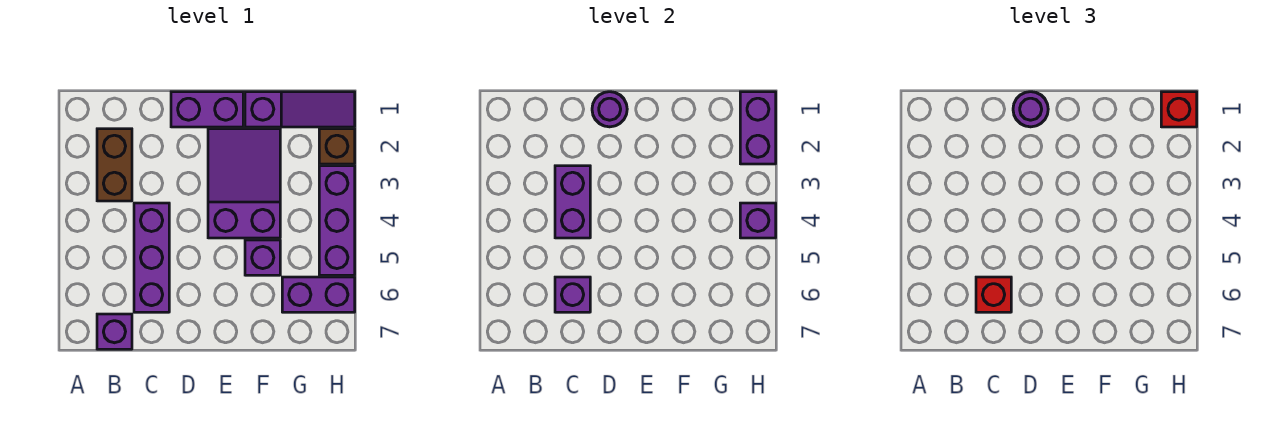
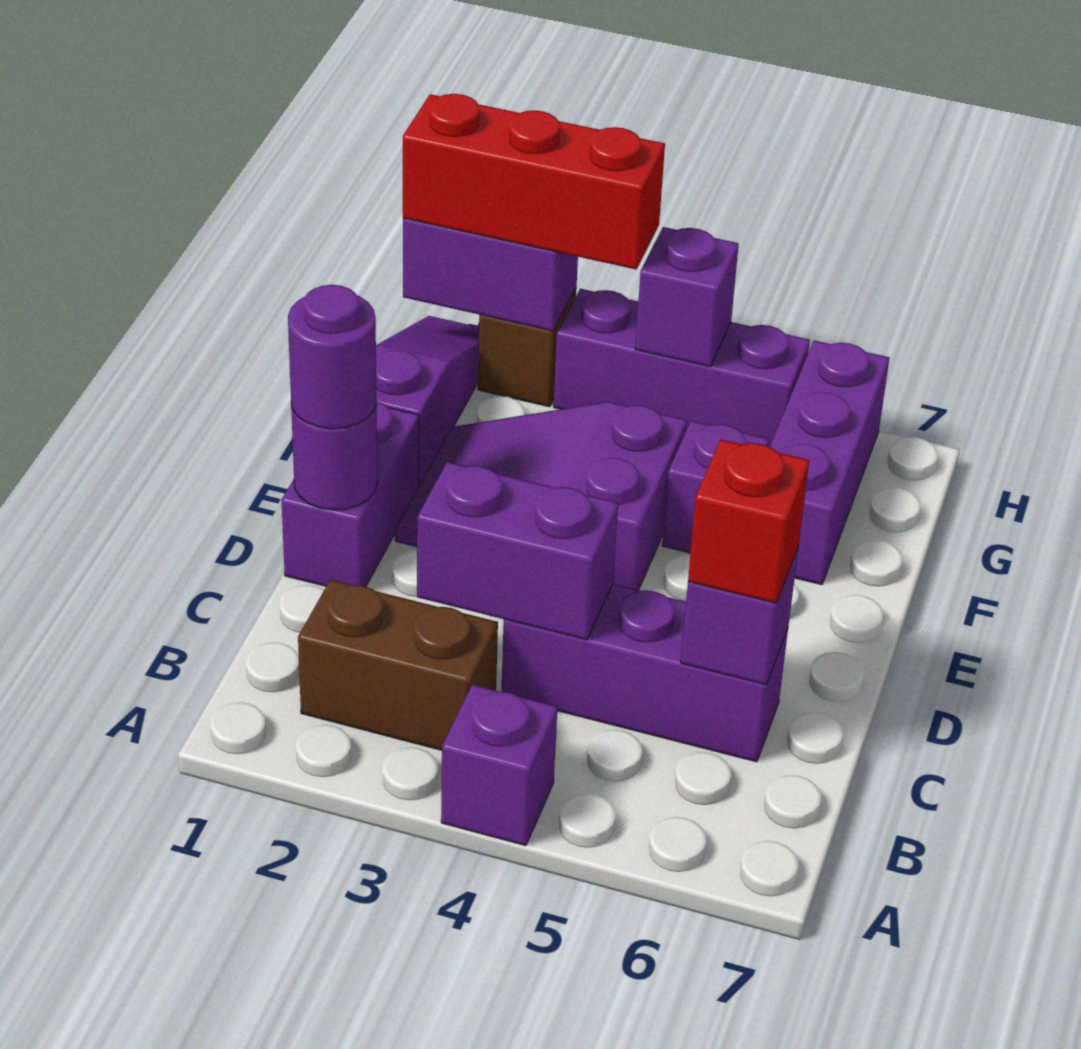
purple brick B7 level 1 -> purple brick A4 level 1
purple brick G6:H6 level 1 -> purple brick F6:H6 level 1
red brick H1 level 3 -> red brick H1:H3 level 3

